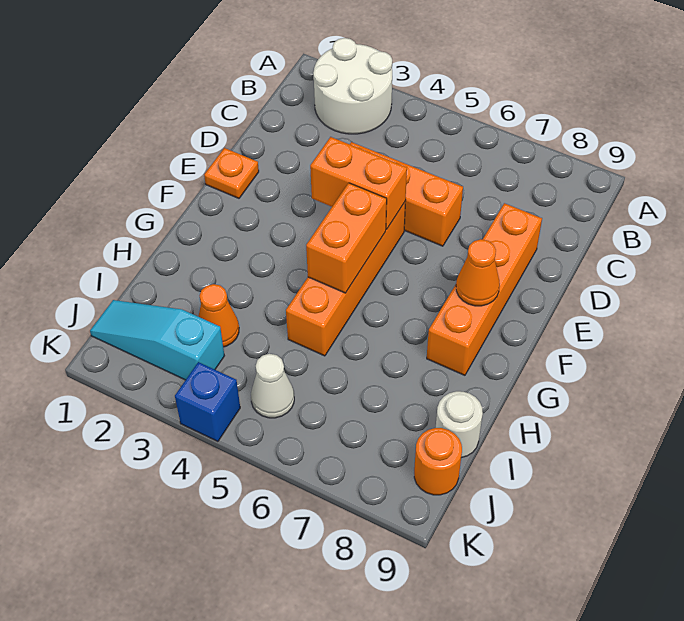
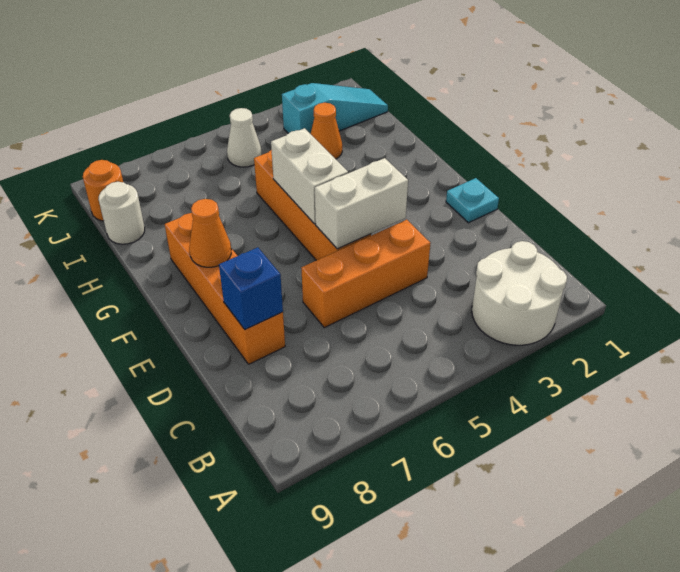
orange plate E1 level 1 -> cyan plate E1 level 1
orange brick E4:E5 level 2 -> white brick E4:E5 level 2
orange brick F5:G5 level 2 -> white brick F5:G5 level 2
blue brick K4 level 1 -> blue brick D8 level 2

